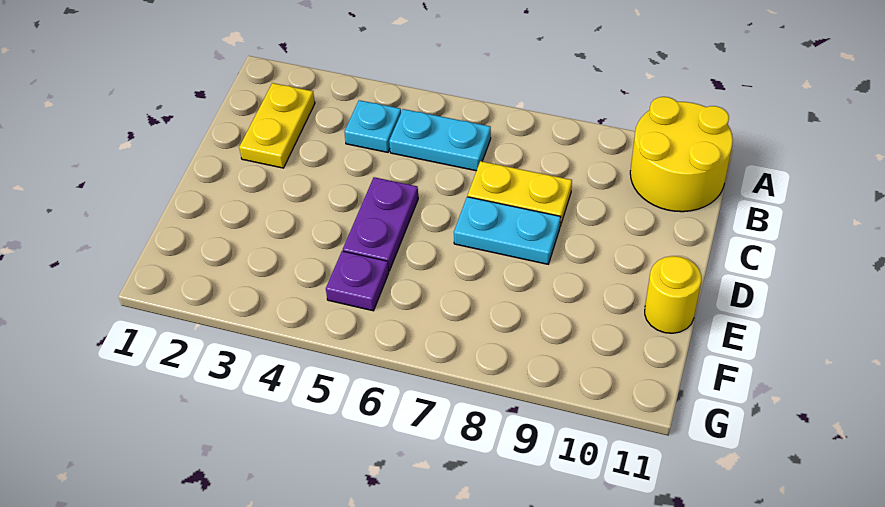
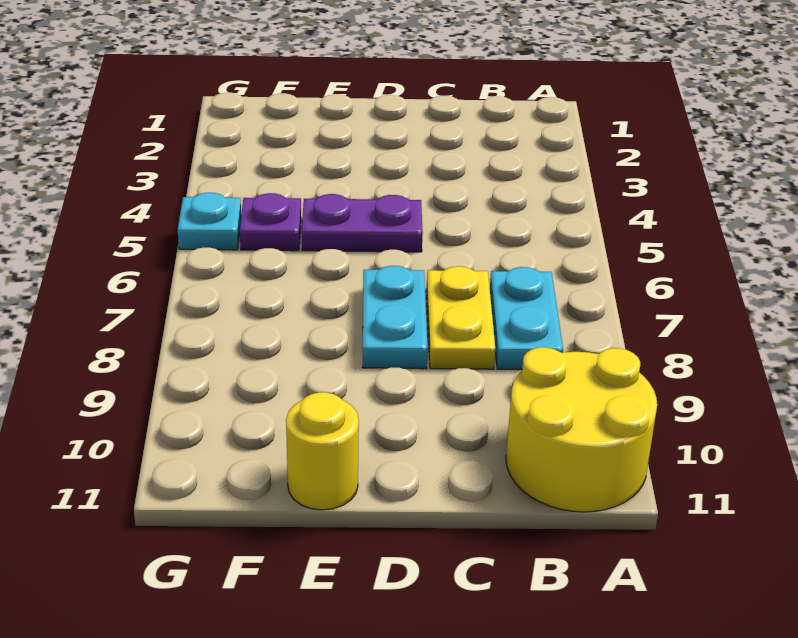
yellow plate B2:C2 level 1 -> none
cyan plate B4 level 1 -> cyan plate G5 level 1
cyan plate B5:B6 level 1 -> cyan plate B7:B8 level 1

